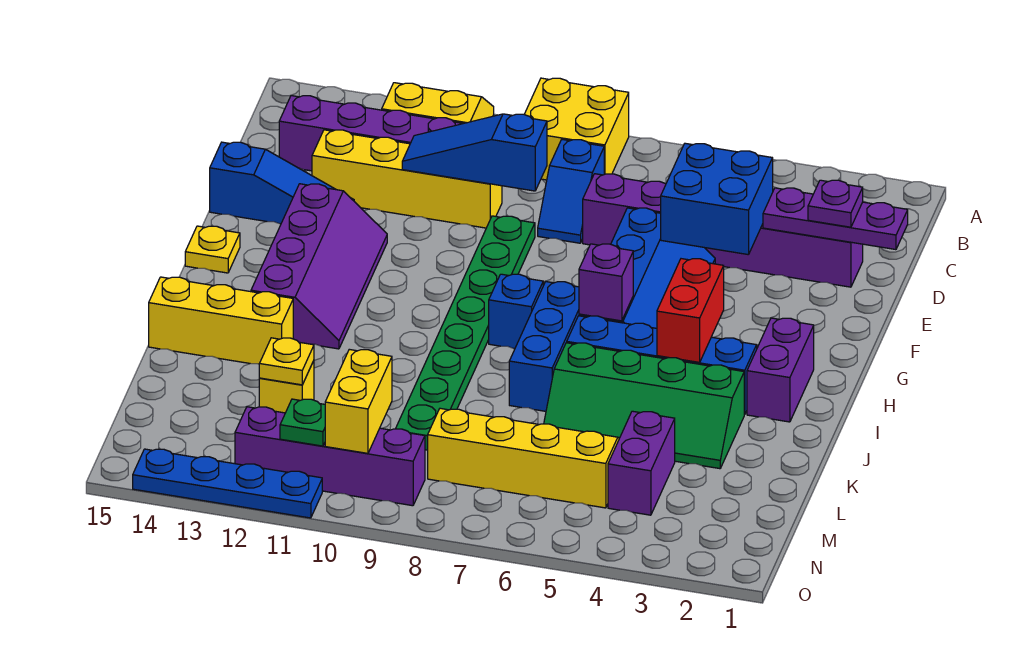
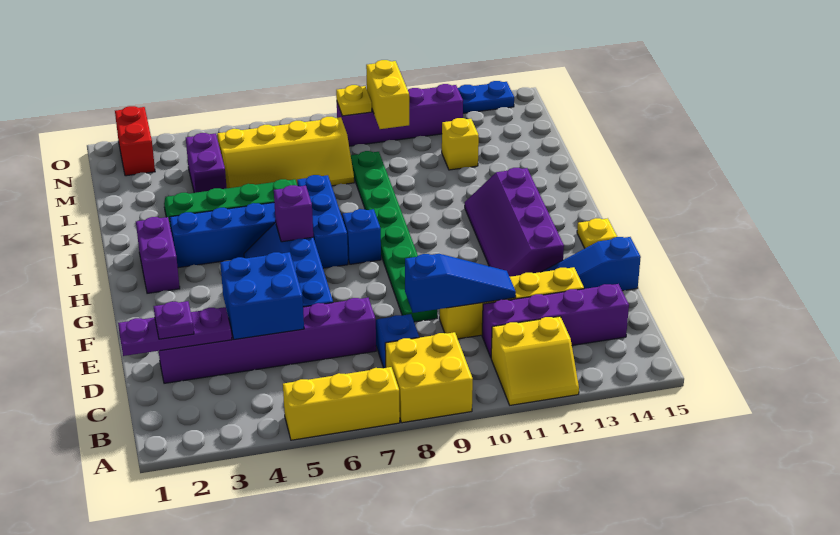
red brick H4:I4 level 2 -> red brick N2:O2 level 1
yellow brick J13:J15 level 1 -> yellow brick A5:A7 level 1
yellow plate L12 level 2 -> yellow plate N9 level 2
green plate N11 level 2 -> none

